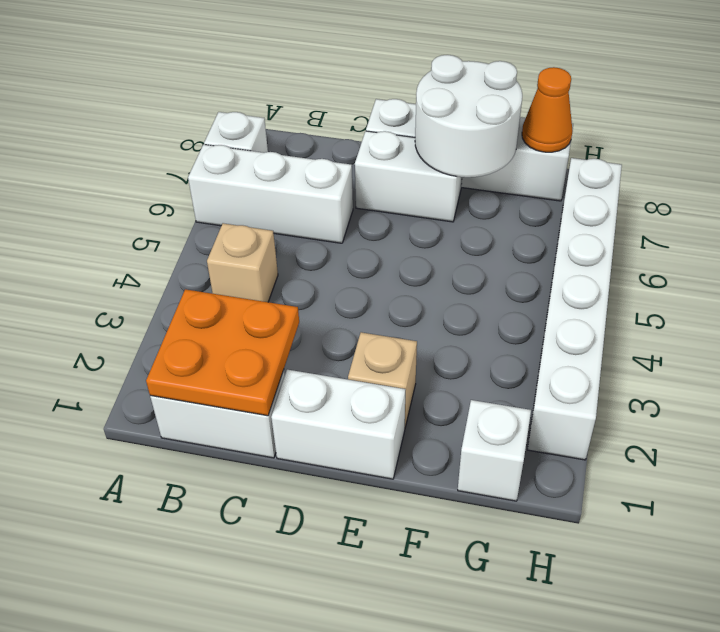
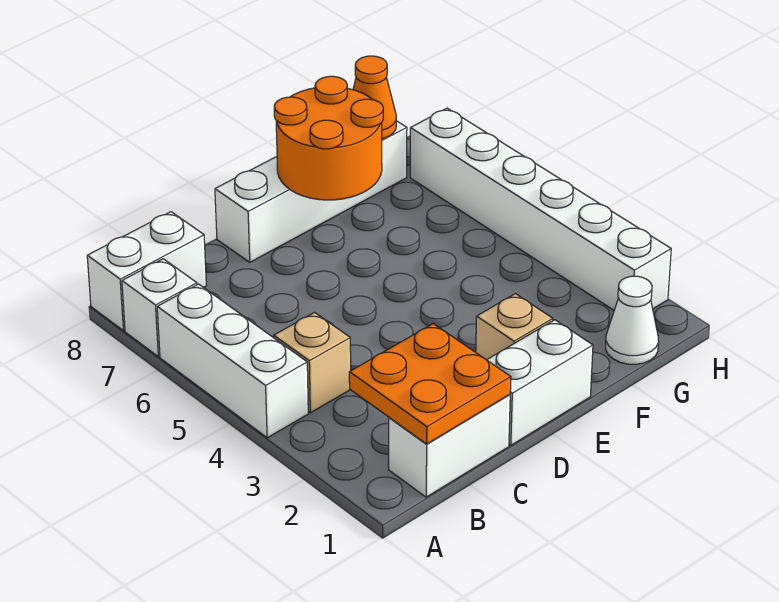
white brick A6:C6 level 1 -> white brick A4:A6 level 1
white brick D7:E7 level 1 -> white brick A8:B8 level 1
white round brick E7:F8 level 2 -> orange round brick E7:F8 level 2
white brick G1 level 1 -> white cone G1 level 1

